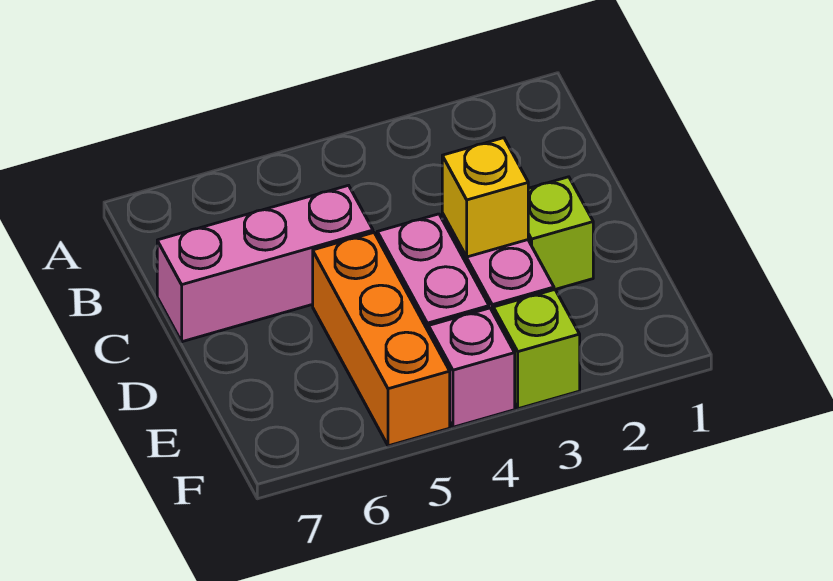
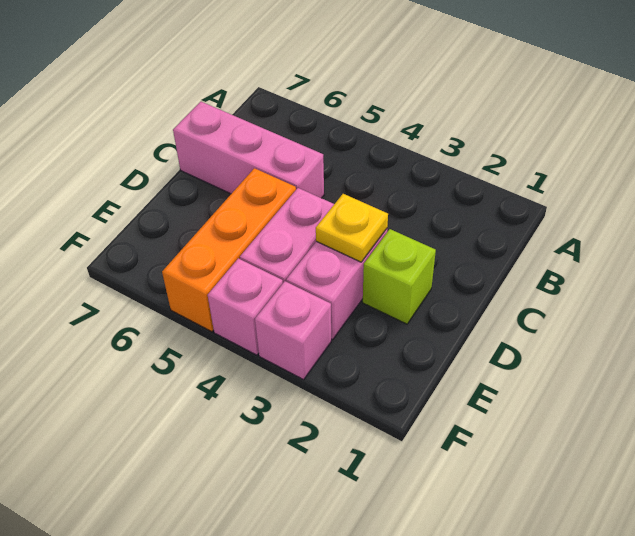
yellow brick D3 level 2 -> yellow plate D3 level 2
lime brick F3 level 1 -> pink brick F3 level 1

